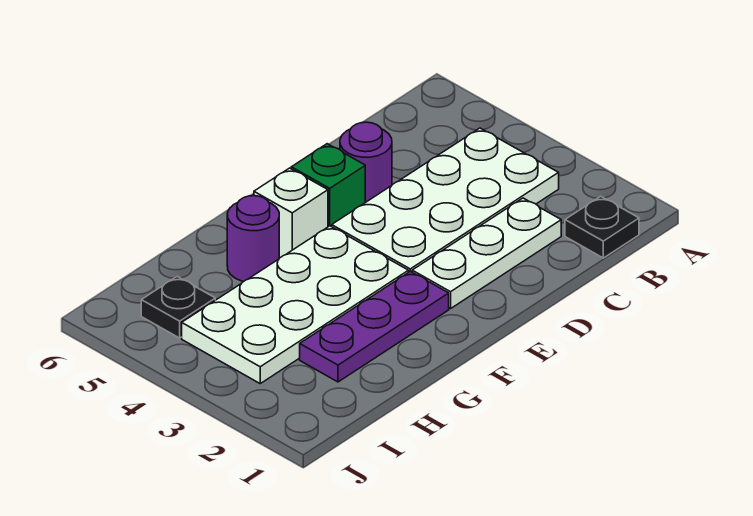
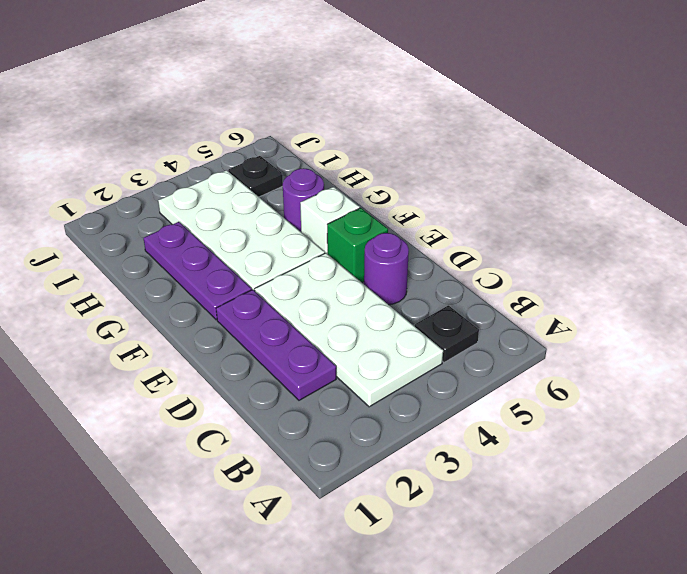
black plate B1 level 1 -> black plate B5 level 1
white plate C2:E2 level 1 -> purple plate C2:E2 level 1

